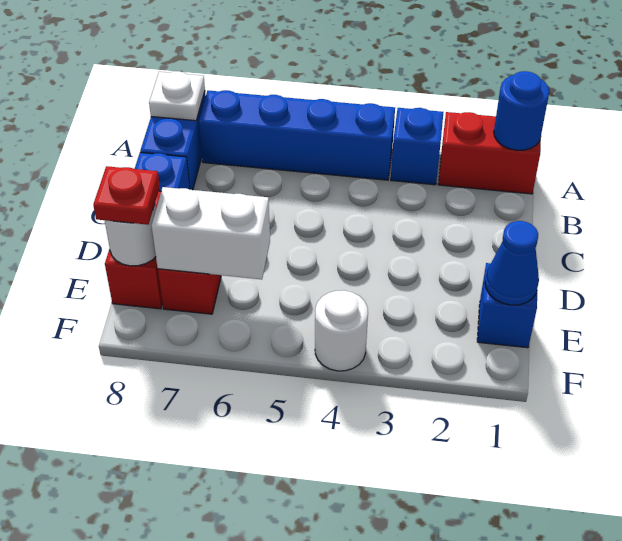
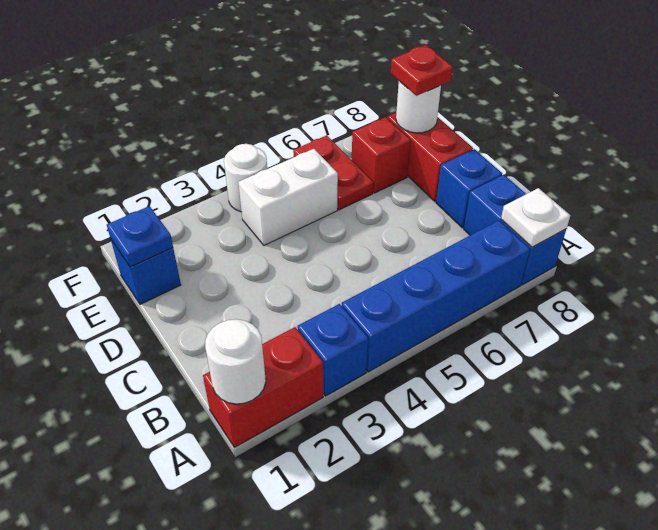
blue round brick A1 level 2 -> white round brick A1 level 2
blue cone E1 level 2 -> blue plate E1 level 2
none -> red plate E6:F6 level 1
white brick E6:E7 level 2 -> white brick E4:E5 level 1

